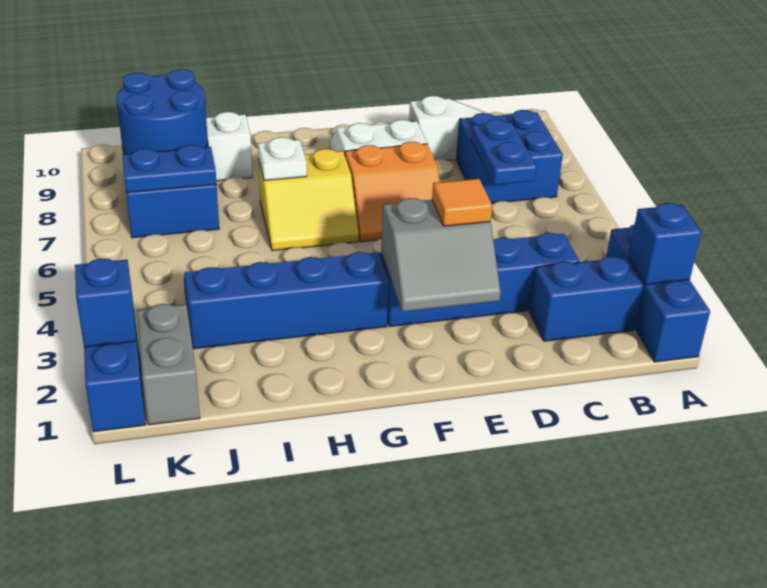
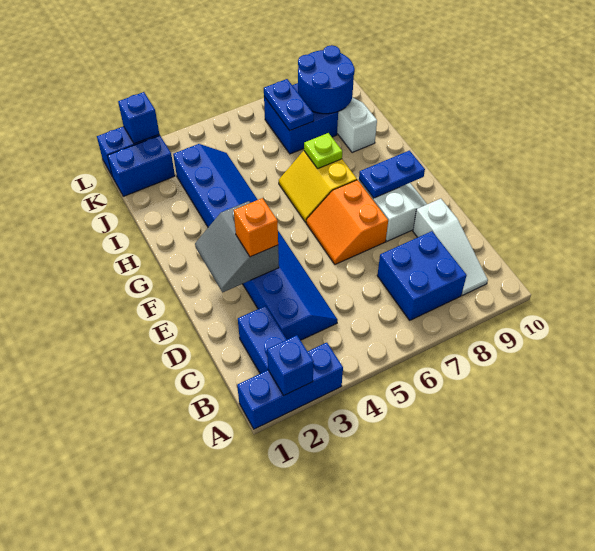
blue plate C6:C7 level 2 -> blue plate F8:F9 level 2
orange tile E3 level 3 -> orange brick E3 level 3
white plate H7 level 2 -> lime plate H7 level 2
grey brick K1:K2 level 1 -> blue brick K1:K2 level 1

